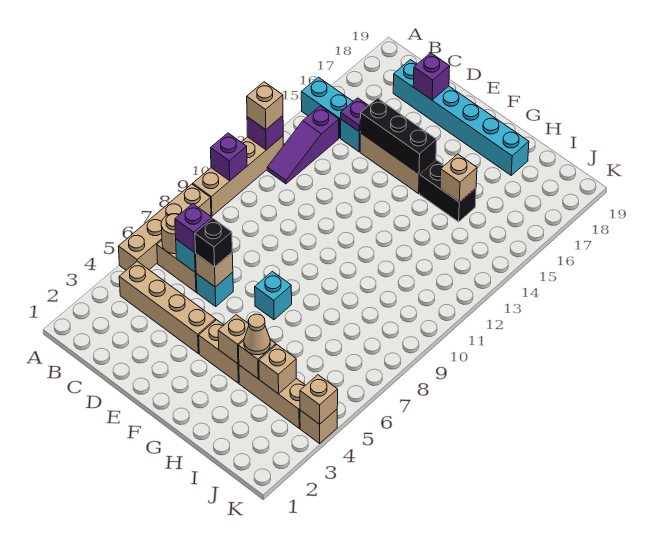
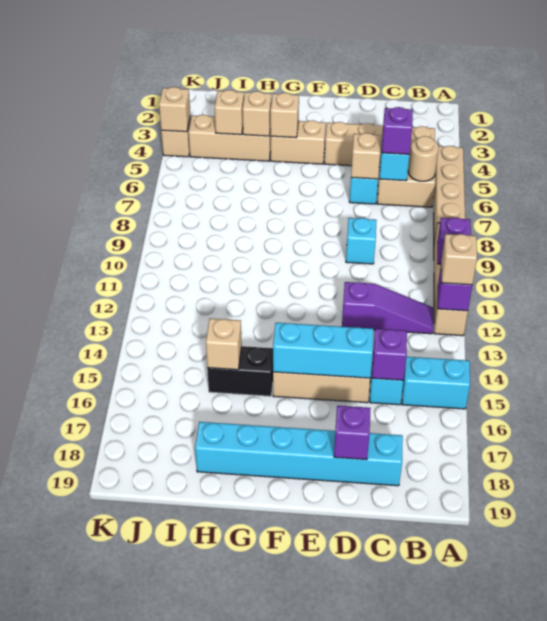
purple slope B12:B14 level 1 top 14 -> purple slope B12:D12 level 1 top D
purple plate C15 level 2 -> purple brick C15 level 2
black brick D6 level 3 -> none
black brick D15:F15 level 2 -> cyan brick D15:F15 level 2
cyan brick F7 level 1 -> cyan brick D9 level 1
tan cone H4 level 3 -> none

